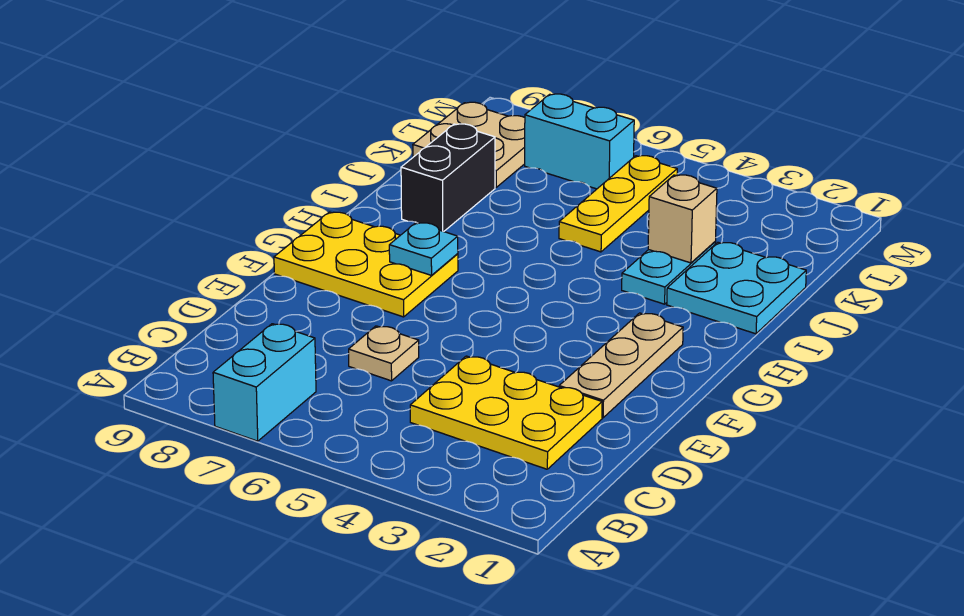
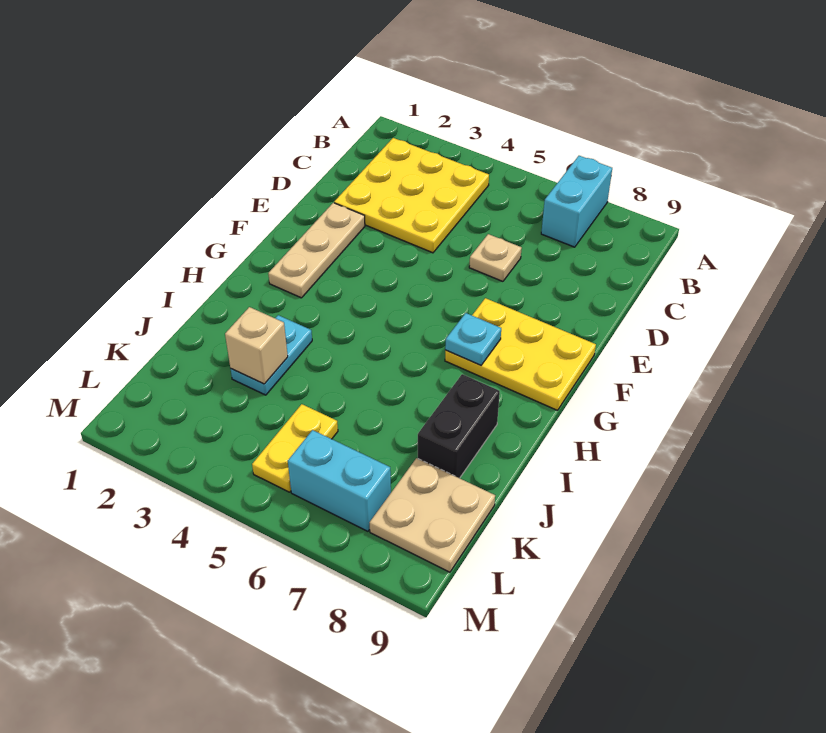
yellow plate C2:D4 level 1 -> yellow plate B2:D4 level 1
cyan plate I1:J2 level 1 -> none
yellow plate J5:L5 level 1 -> yellow plate K5:L5 level 1

